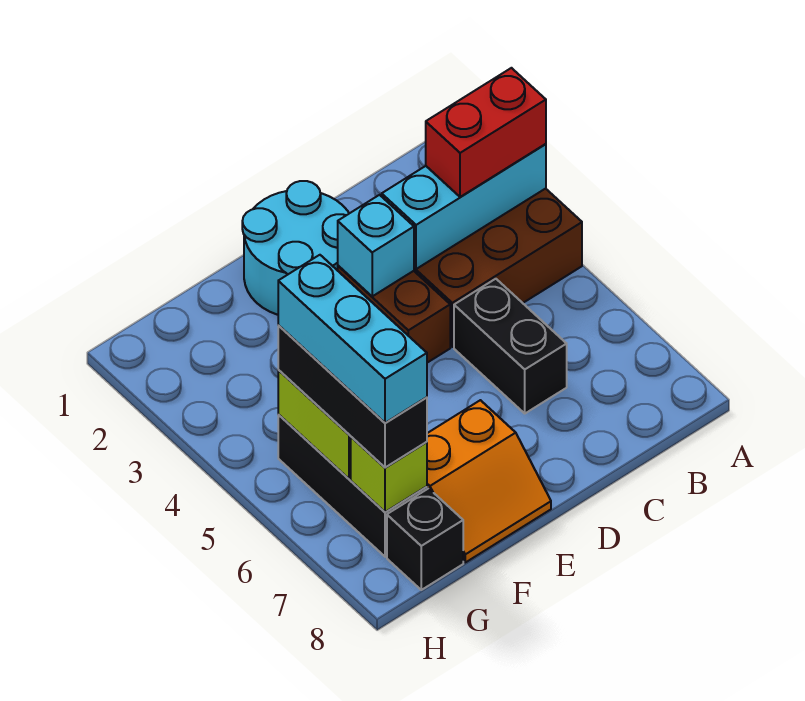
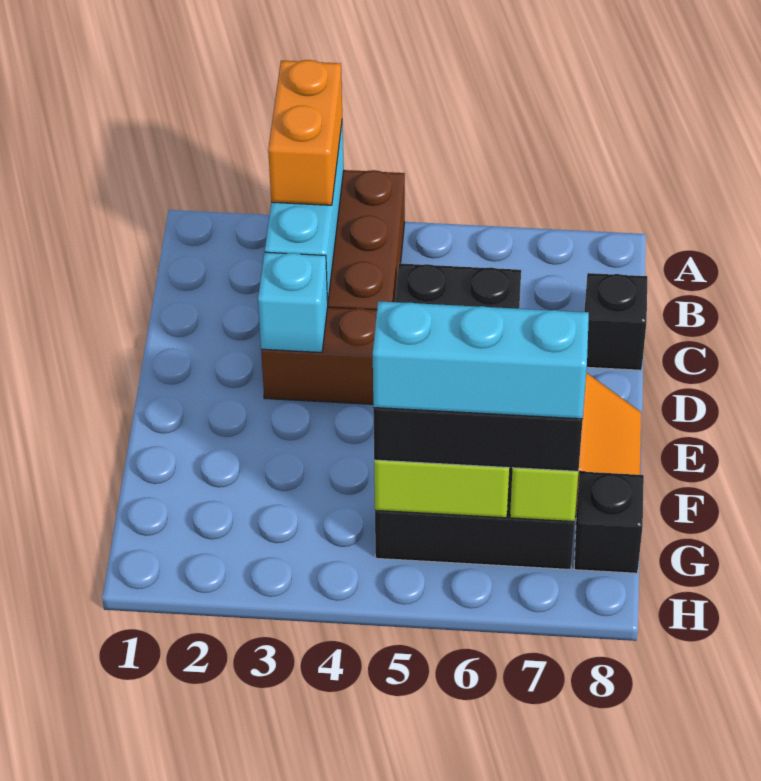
red brick A3:B3 level 3 -> orange brick A3:B3 level 3
none -> black brick C8 level 1
cyan round brick D1:E2 level 1 -> none

